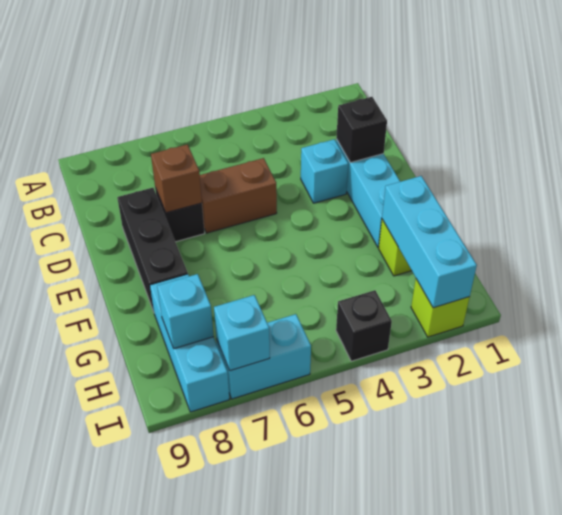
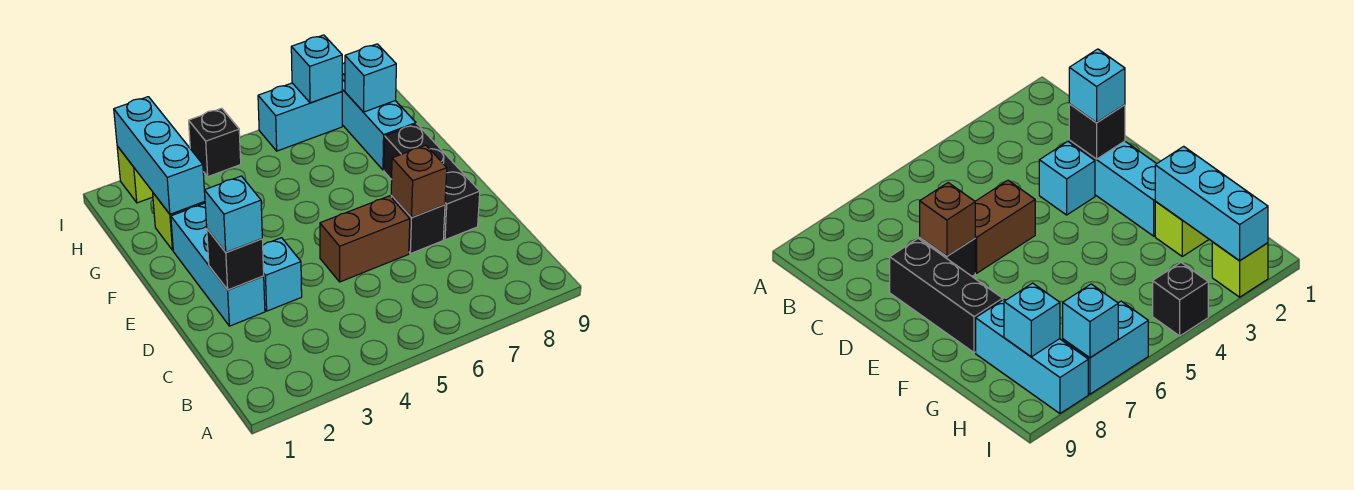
none -> cyan brick D2 level 3

